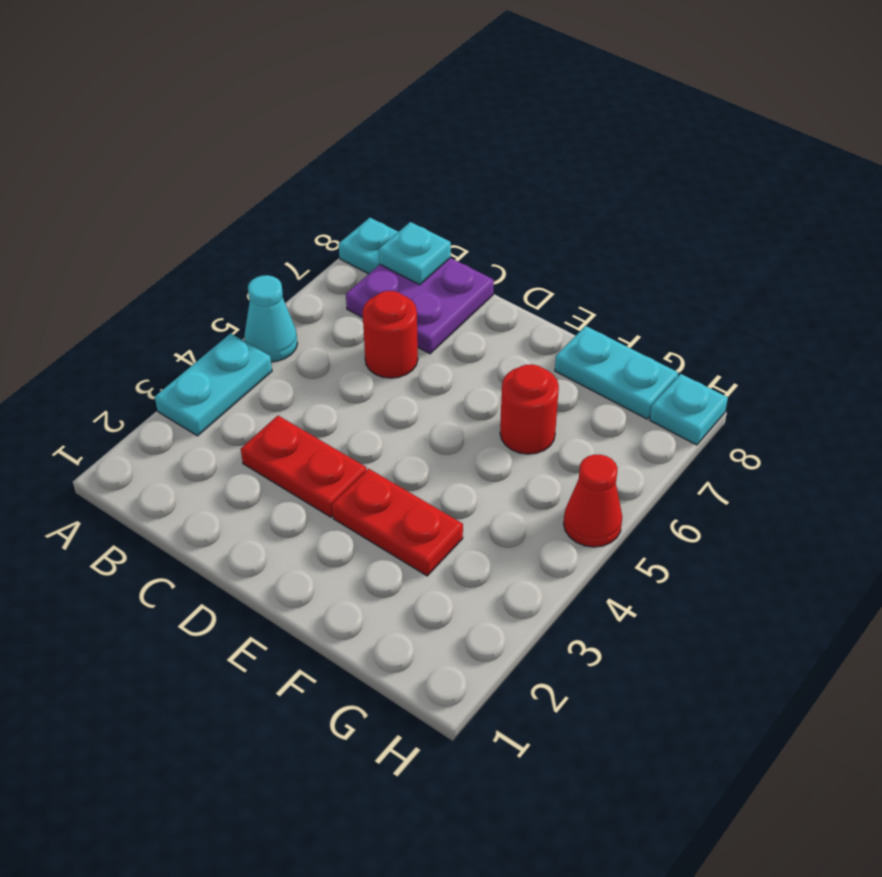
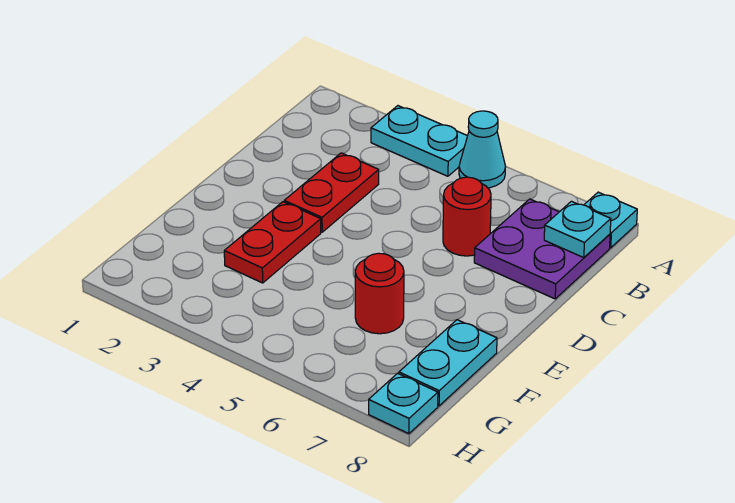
red cone H5 level 1 -> none

